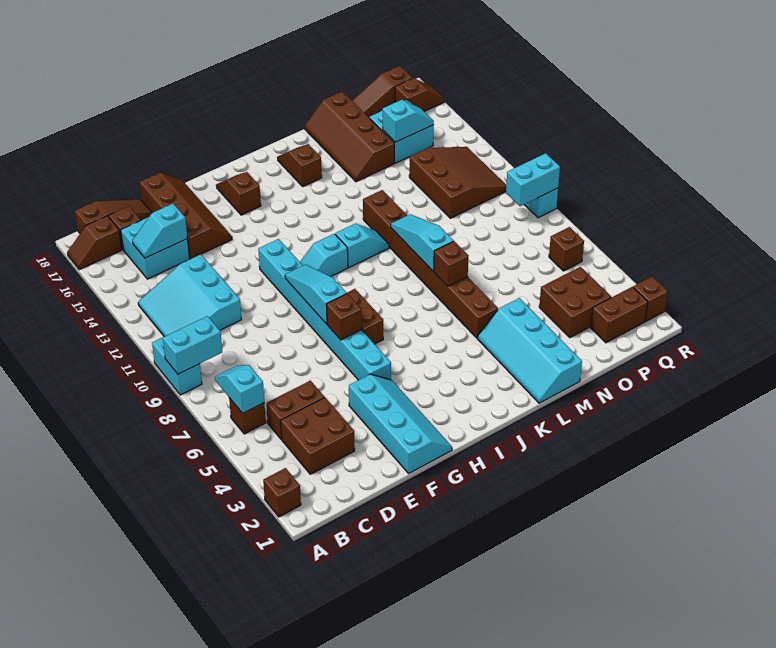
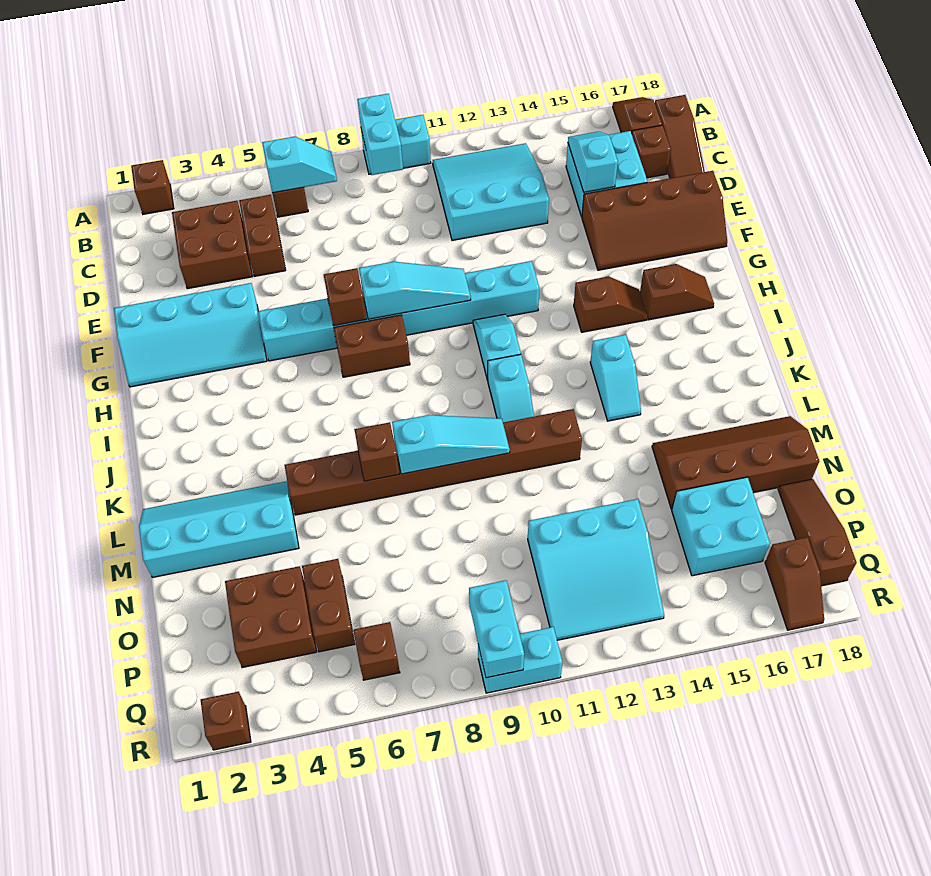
brown slope K16:K17 level 1 top 16 -> brown slope H14:H15 level 1 top 14
brown slope O11:Q13 level 1 top O -> cyan slope O11:Q13 level 1 top O
cyan slope O15:P15 level 2 top O -> cyan slope J14:K14 level 1 top J
brown brick P2:Q2 level 1 -> brown brick O5:P5 level 1

